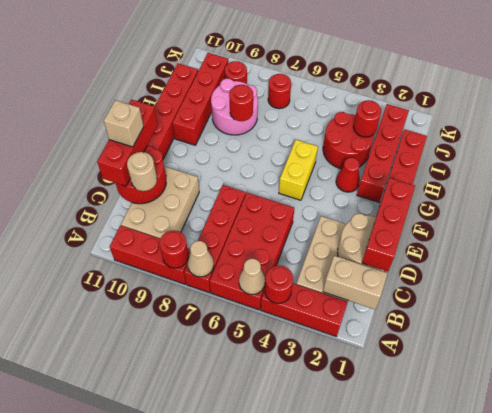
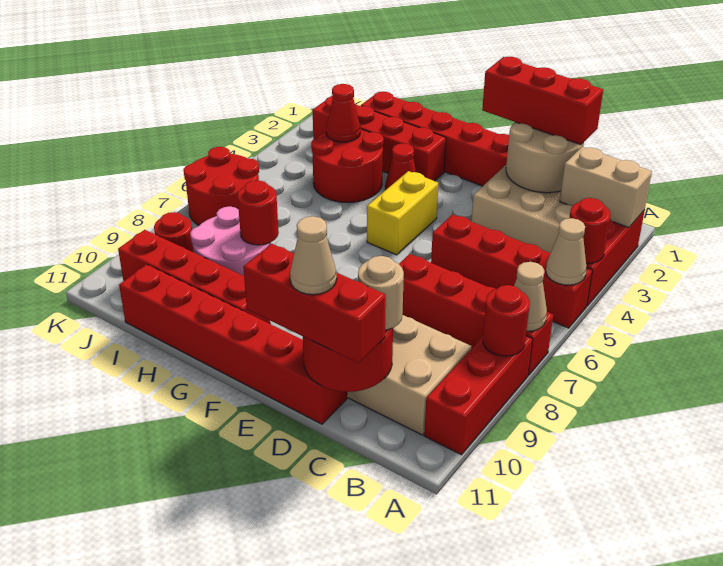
red brick A5:D6 level 1 -> red brick A5:D5 level 1
tan brick B1:B2 level 2 -> tan brick A2:B2 level 2
tan brick D11 level 4 -> tan cone D11 level 4
yellow brick F5:G5 level 1 -> yellow brick F4:F5 level 1
red round brick I3 level 2 -> red cone I3 level 2
red round brick J7 level 1 -> red round brick J6:K7 level 1

